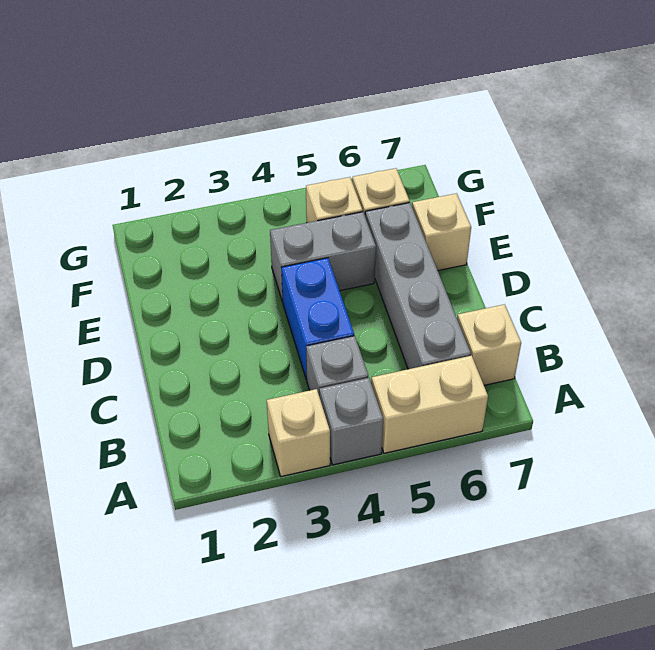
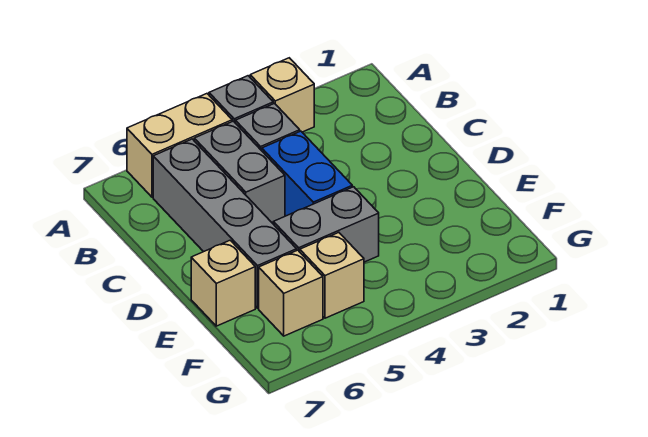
none -> grey brick B5:C5 level 1
tan brick B7 level 1 -> none

